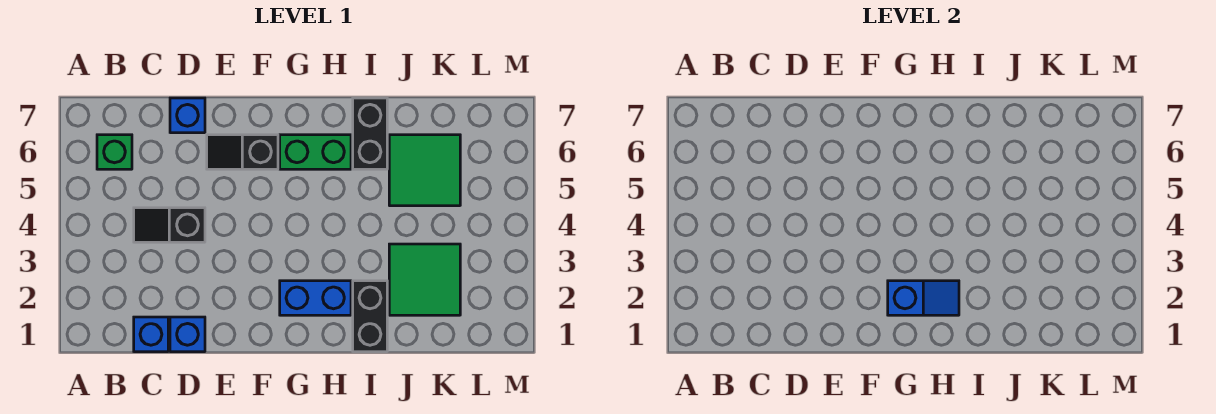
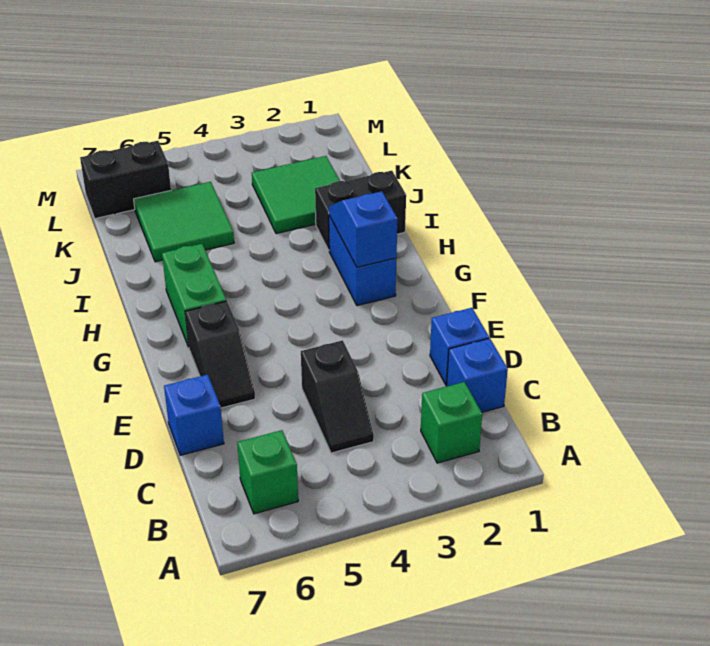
none -> green brick B2 level 1
black brick I6:I7 level 1 -> black brick L6:L7 level 1

